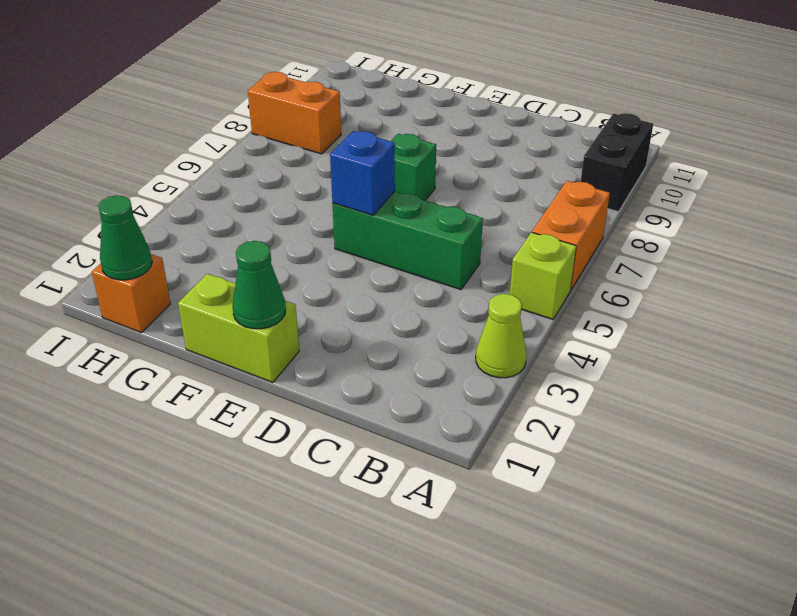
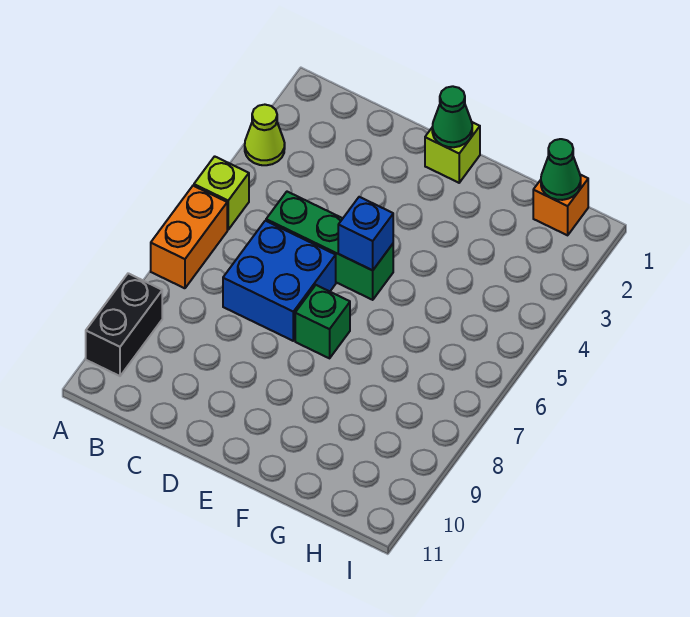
none -> blue brick C6:D7 level 1
lime brick E1:F1 level 1 -> lime brick E1 level 1
orange brick H8:I8 level 1 -> none

